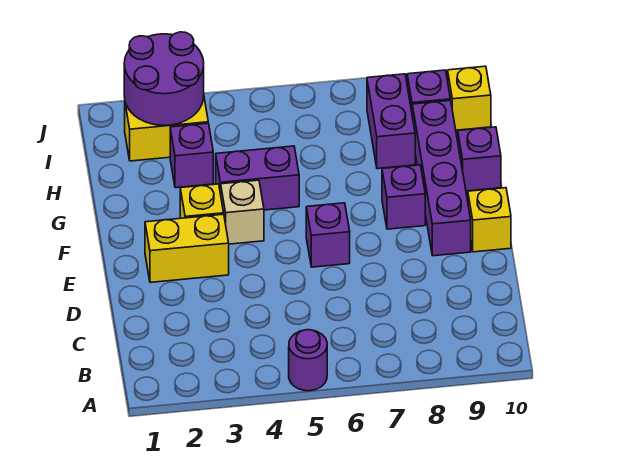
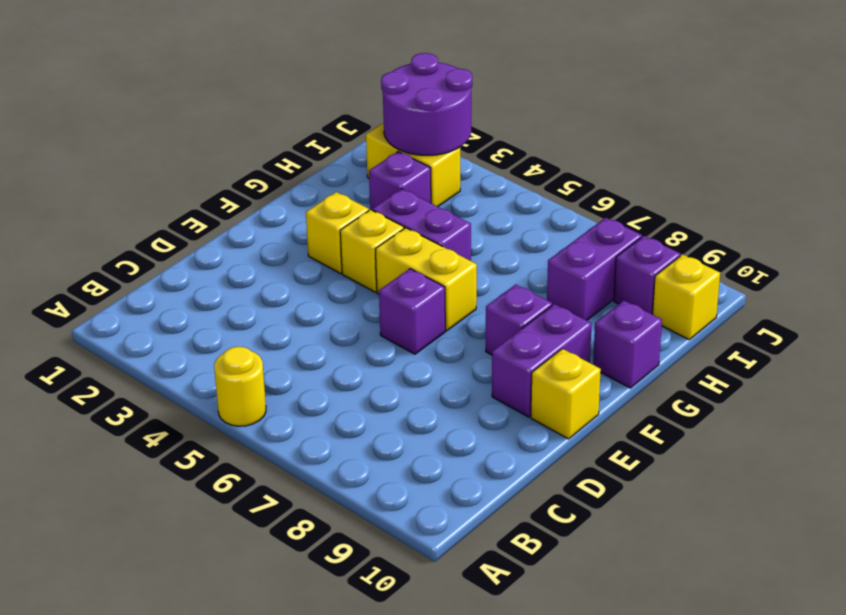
purple round brick A5 level 1 -> yellow round brick A5 level 1
yellow brick E2:E3 level 1 -> yellow brick F5:F6 level 1
purple brick E9:H9 level 1 -> purple brick E9:F9 level 1
tan brick F4 level 1 -> yellow brick F4 level 1

